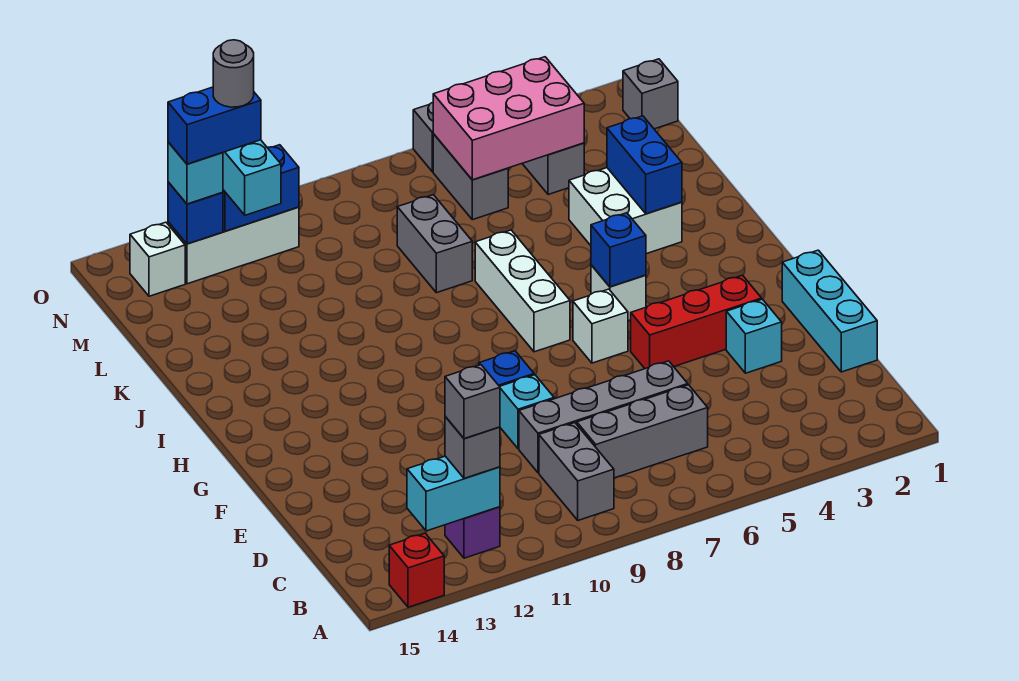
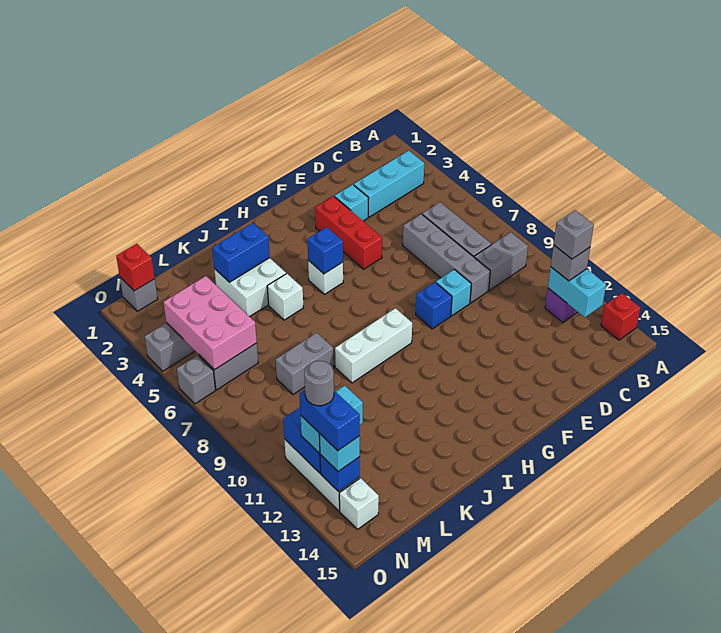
cyan brick D1:F1 level 1 -> cyan brick B3:D3 level 1
white brick G6 level 1 -> white brick J5 level 1
white brick H7:J7 level 1 -> white brick H9:J9 level 1
none -> red brick N1 level 2

